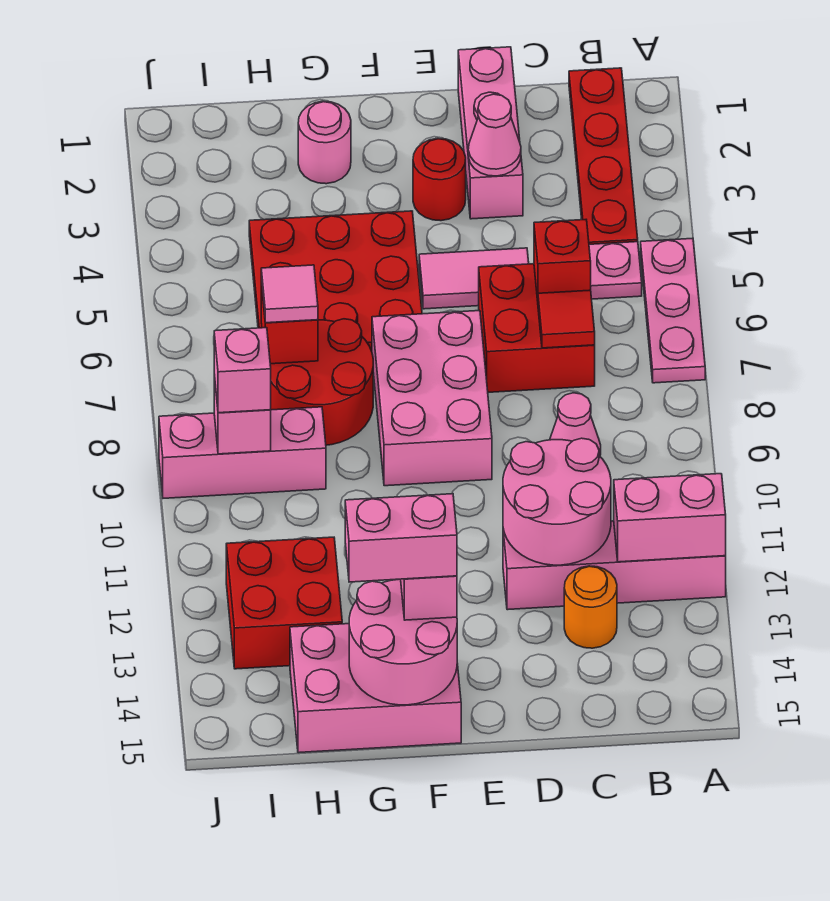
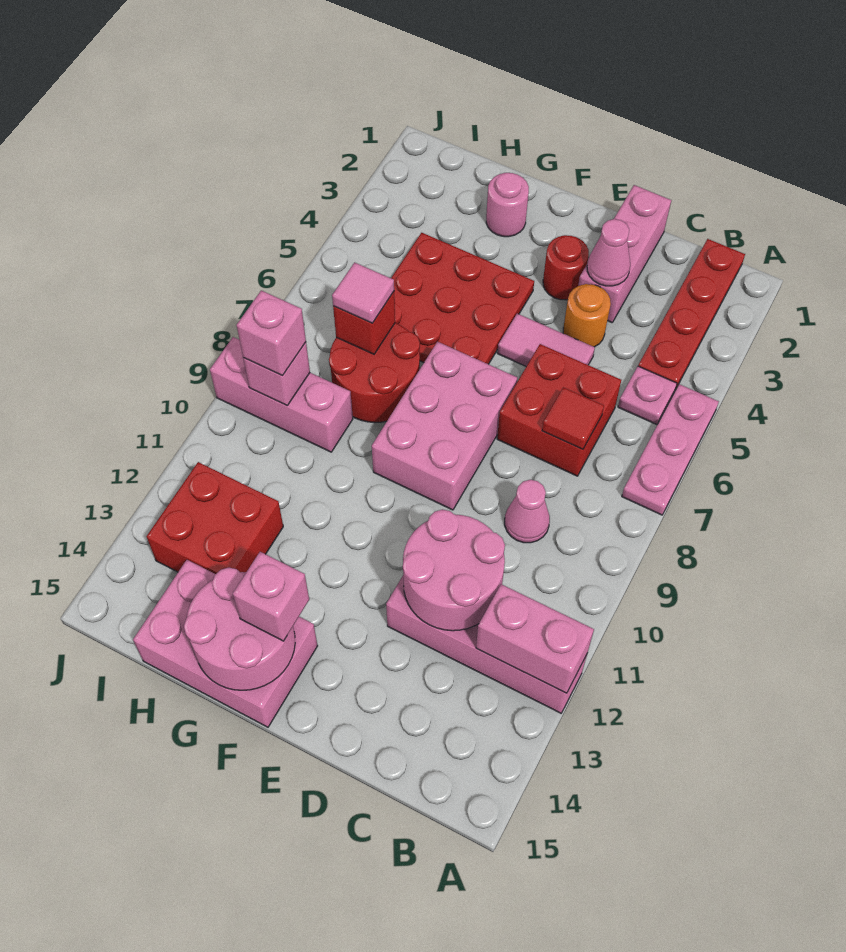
red brick C6 level 2 -> none
orange round brick C13 level 1 -> orange round brick D4 level 1
pink brick F14:G14 level 4 -> none

